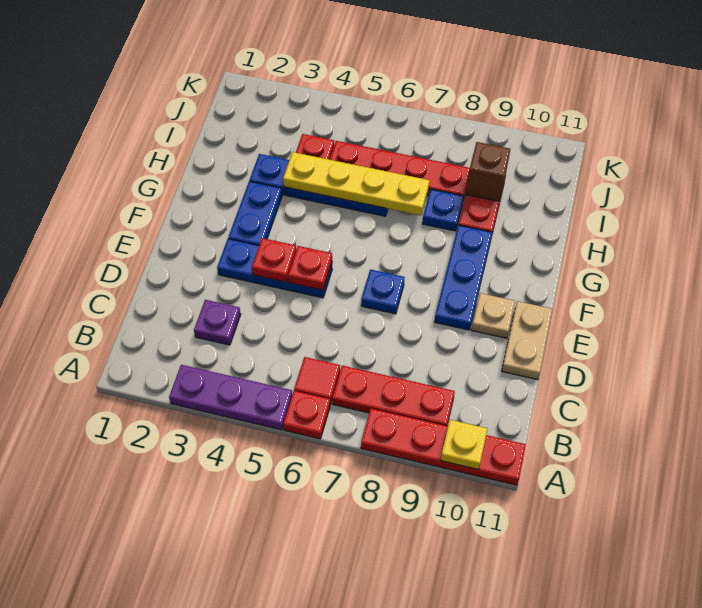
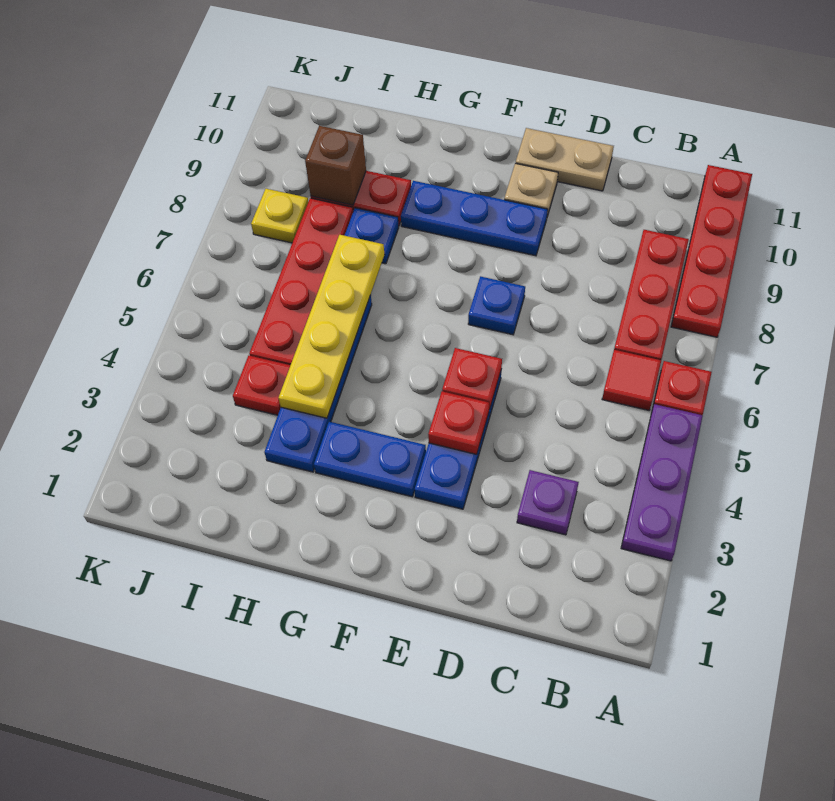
yellow plate A10 level 2 -> yellow plate J8 level 1

